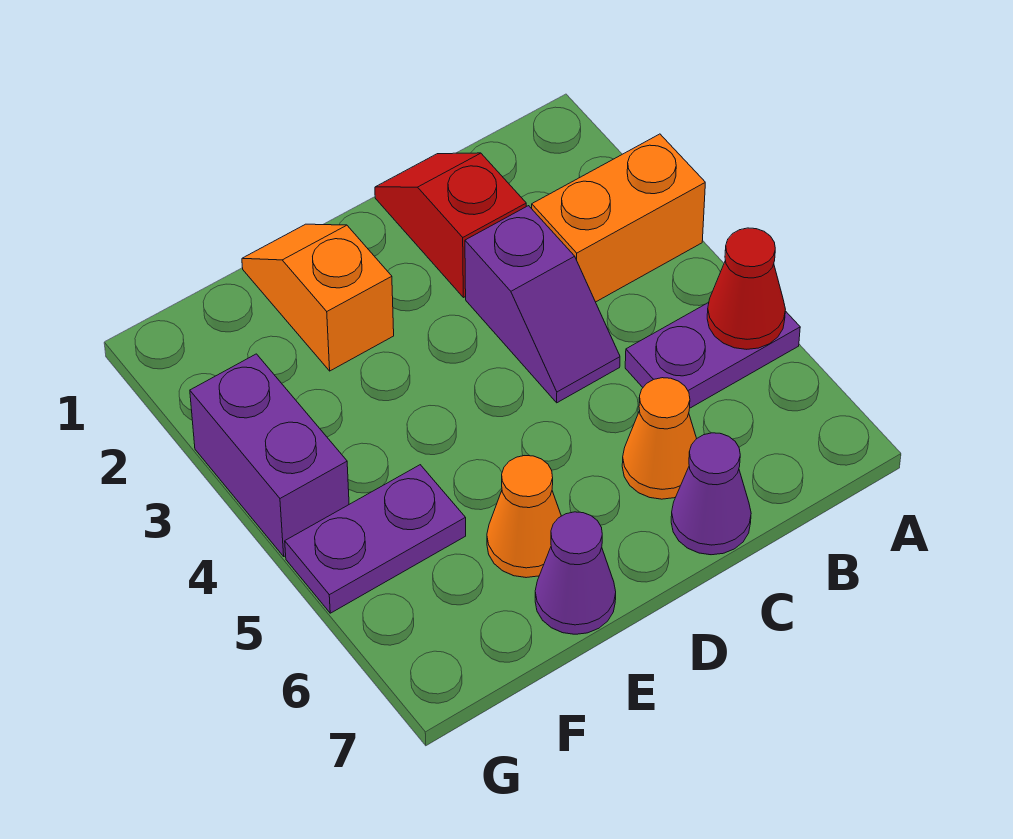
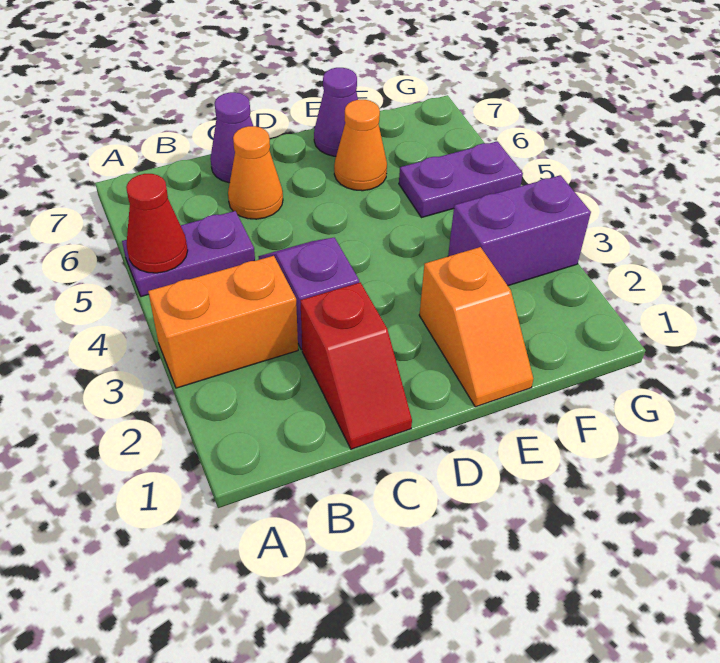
purple brick G3:G4 level 1 -> purple brick F3:G3 level 1

